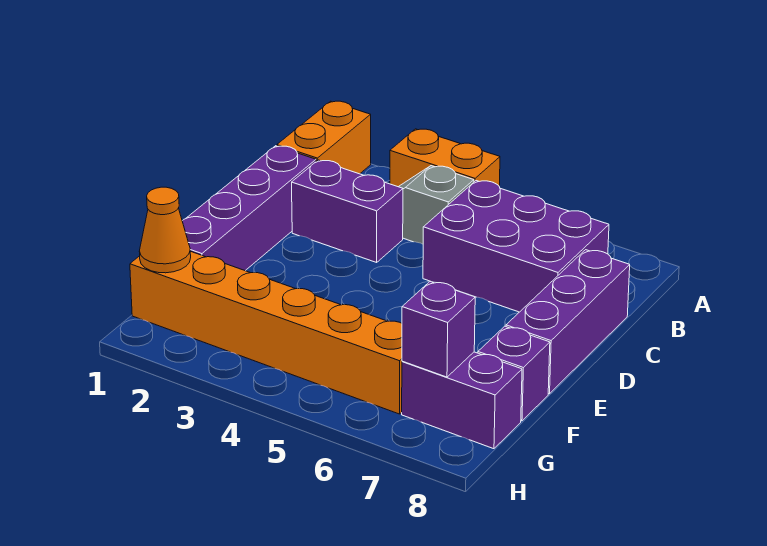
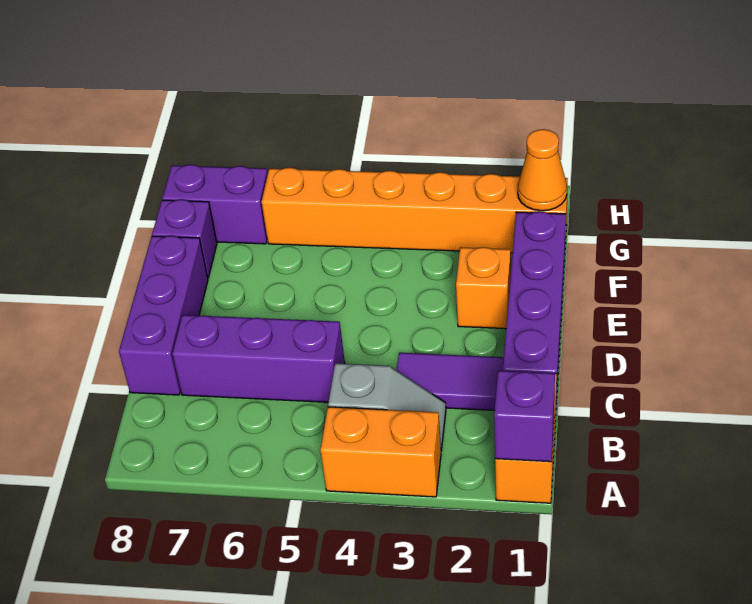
purple brick B5:C7 level 1 -> purple brick C5:C7 level 1
purple brick C2:C3 level 1 -> purple tile C2:C3 level 1
none -> orange brick E2 level 1
purple brick G7 level 2 -> purple brick A1 level 2

